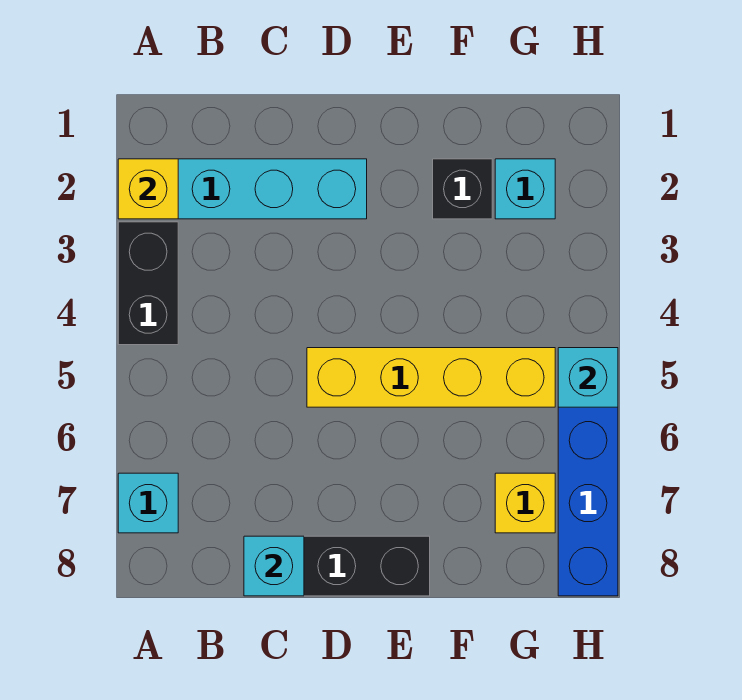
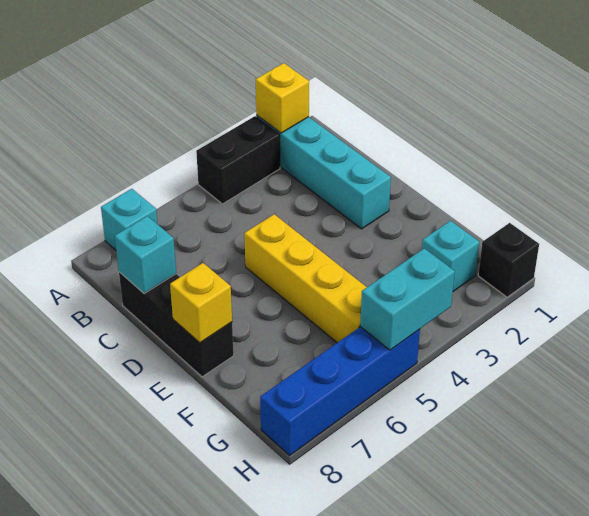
black brick F2 level 1 -> black brick H1 level 1
yellow brick G7 level 1 -> yellow brick E8 level 2
cyan brick H5 level 2 -> cyan brick H4:H5 level 2

